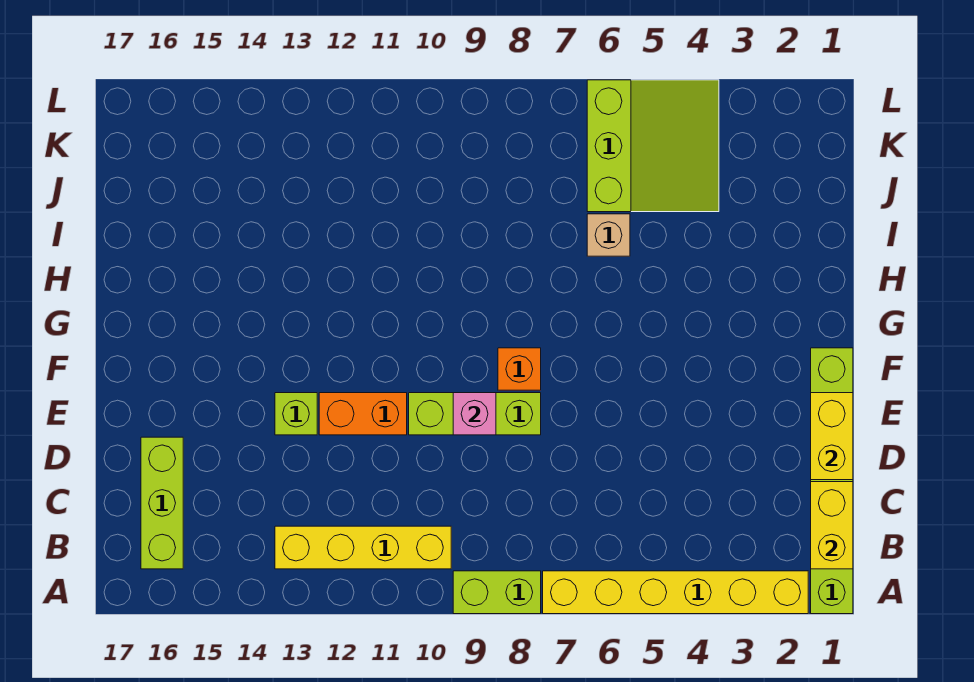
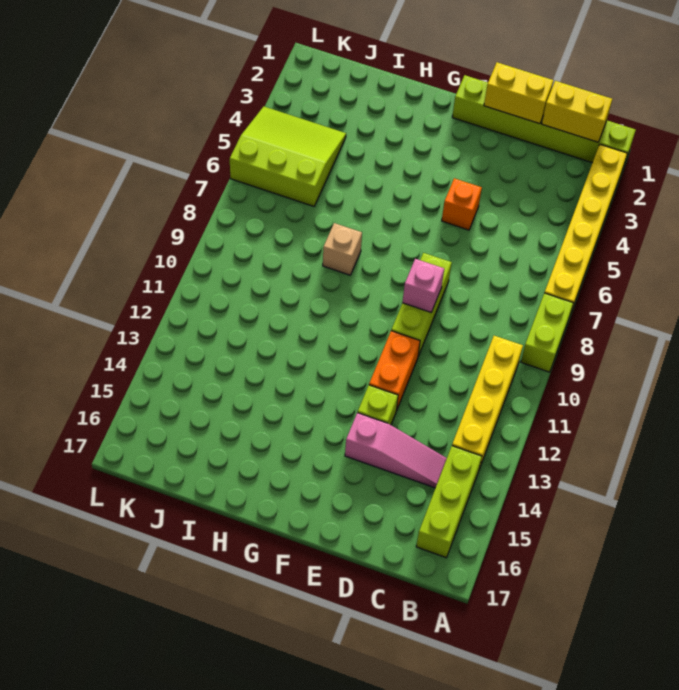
lime brick B16:D16 level 1 -> lime brick B14:B16 level 1
none -> pink slope C14:E14 level 1 top E
orange brick F8 level 1 -> orange brick E5 level 1
tan brick I6 level 1 -> tan brick H8 level 1

